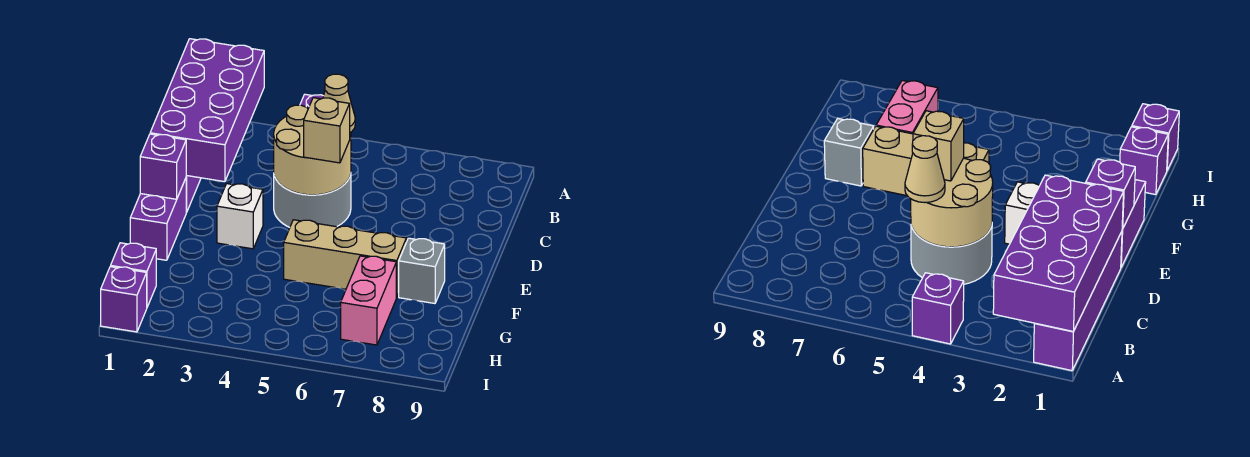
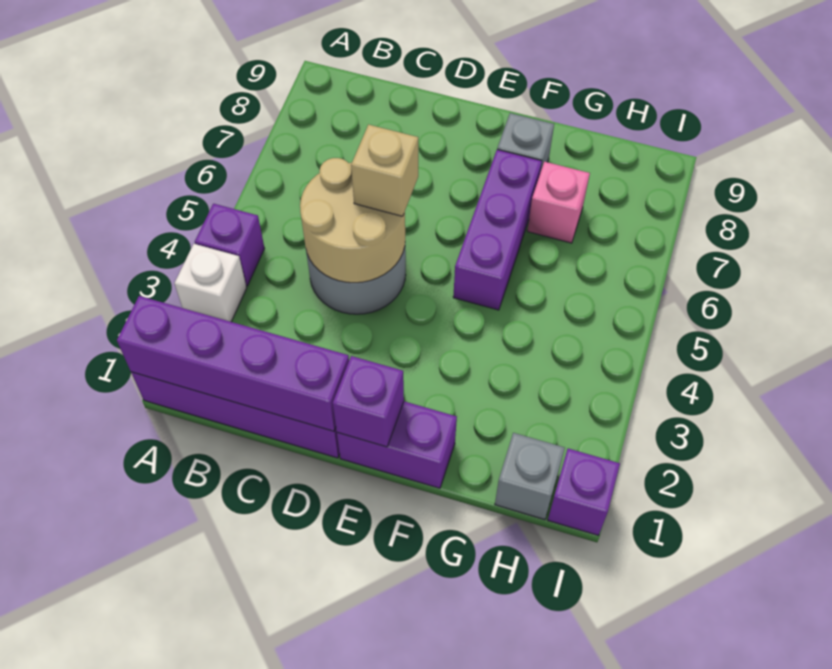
purple brick A1:D2 level 2 -> purple brick A1:D1 level 2
tan cone C5 level 3 -> none
white brick E3 level 1 -> white brick A3 level 1
tan brick F5:F7 level 1 -> purple brick F5:F7 level 1
pink brick G7:H7 level 1 -> pink brick G7 level 1
purple brick H1 level 1 -> grey brick H1 level 1

